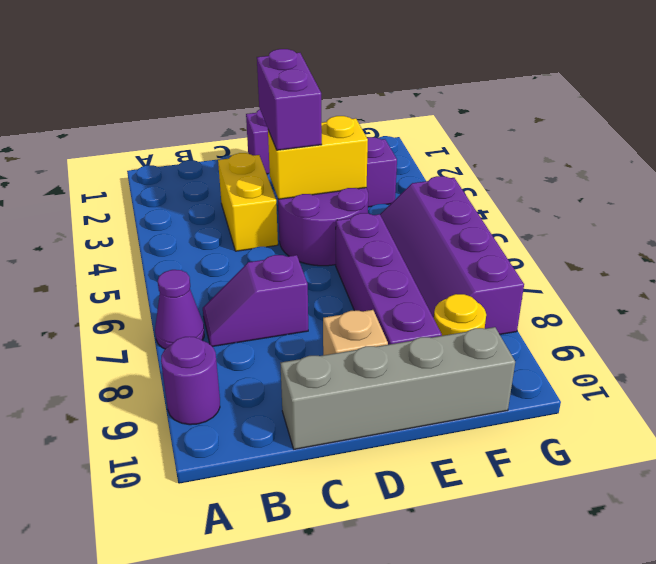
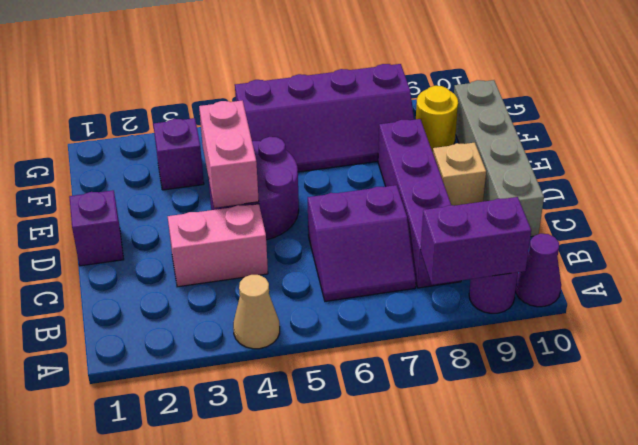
none -> tan cone A4 level 1
purple cone A7 level 1 -> purple cone A10 level 1
purple slope B7:C7 level 1 top C -> purple slope B6:C7 level 1 top C
yellow brick C3:C4 level 1 -> pink brick C3:C4 level 1
purple brick D3:D4 level 3 -> purple brick A8:A9 level 2
yellow brick D4:E4 level 2 -> pink brick D4:E4 level 2
purple brick E6:E9 level 1 -> purple brick B8:E8 level 1

